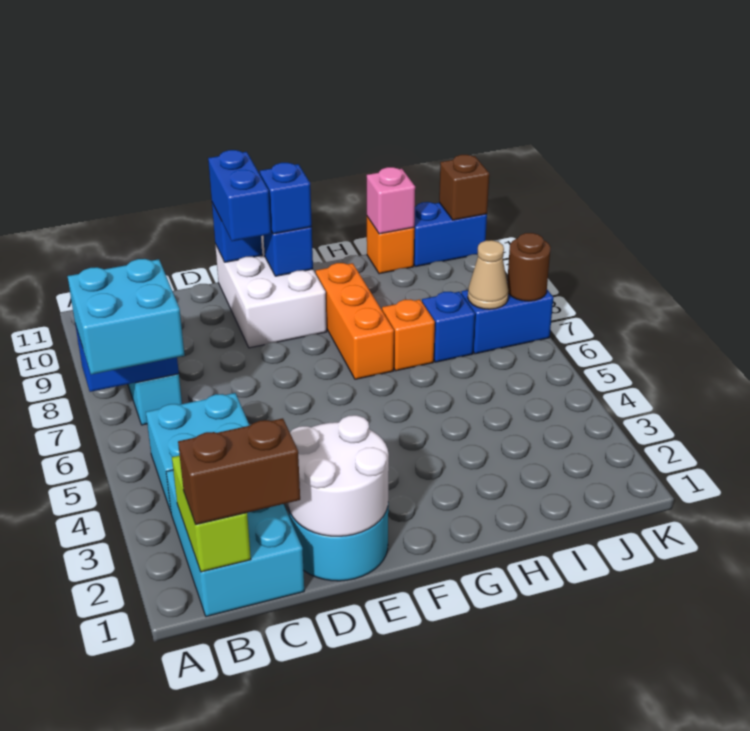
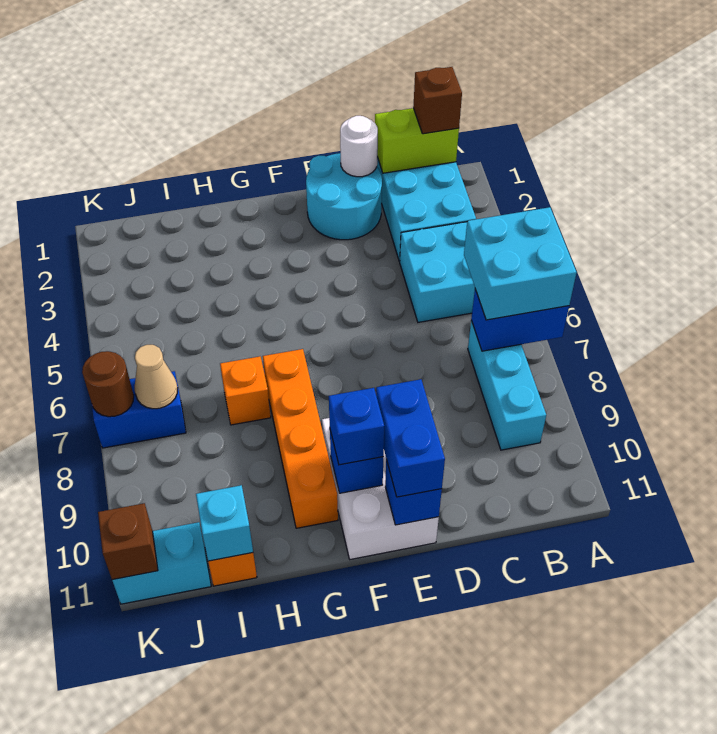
lime brick B1:B2 level 2 -> lime brick B1:C1 level 2
brown brick B1:C1 level 3 -> brown brick B1 level 3
white round brick D1:E2 level 2 -> white round brick D1 level 2
orange brick G7:G9 level 1 -> orange brick G7:G10 level 1
blue brick I7 level 1 -> none
pink brick I11 level 2 -> cyan brick I11 level 2
blue brick J11:K11 level 1 -> cyan brick J11:K11 level 1

